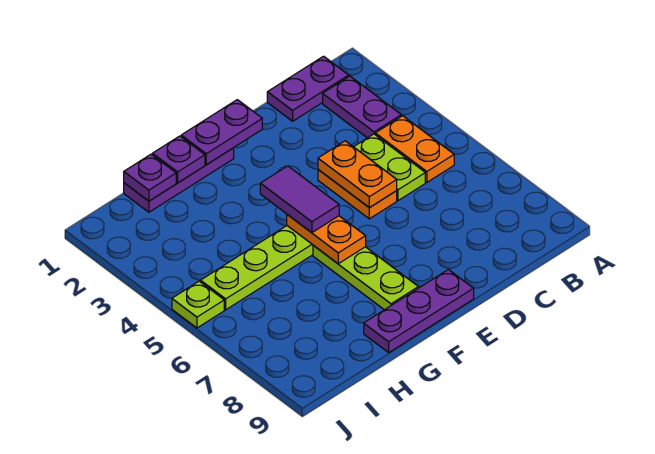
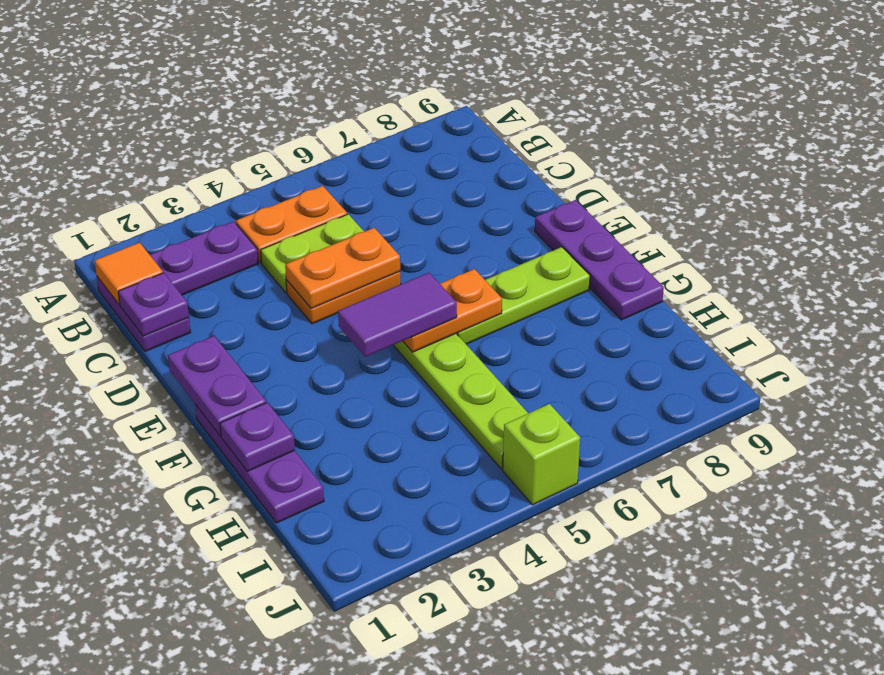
none -> orange tile B1 level 2
purple plate H1 level 2 -> purple plate C1 level 2
lime plate J5 level 1 -> lime brick J5 level 1

